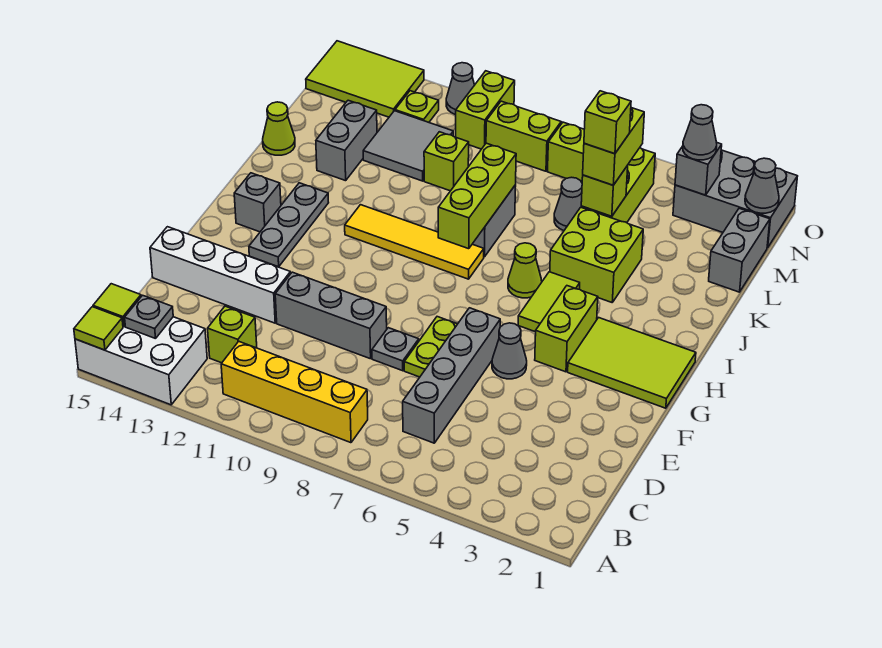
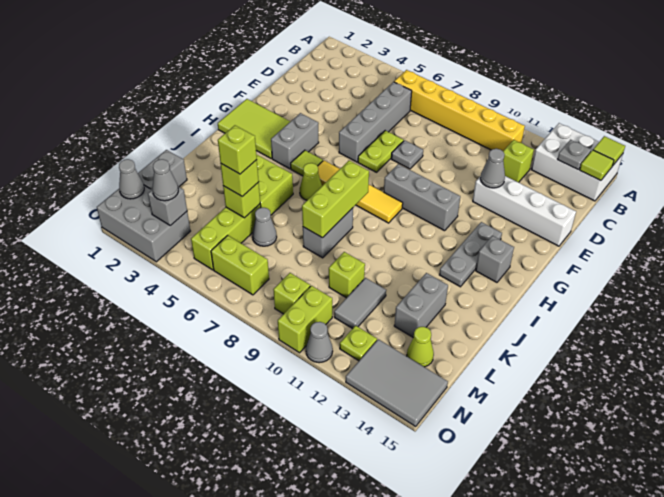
yellow brick B8:B11 level 1 -> yellow brick B6:B11 level 1
grey brick E9:E11 level 1 -> grey brick G9:G11 level 1
grey cone F5 level 1 -> grey cone E12 level 2
lime brick G4:H4 level 1 -> grey brick G4:H4 level 1
lime tile H5:I5 level 1 -> lime tile H5 level 1
yellow tile I8:I11 level 1 -> yellow tile H6:H9 level 1
lime cone K15 level 1 -> lime cone M14 level 1
lime brick L5:M5 level 3 -> lime brick L5 level 3
grey tile L11:M12 level 1 -> grey tile L11:M11 level 1
lime brick N8:N9 level 1 -> lime brick N9 level 1
lime tile N13:O15 level 1 -> grey tile N13:O15 level 1

